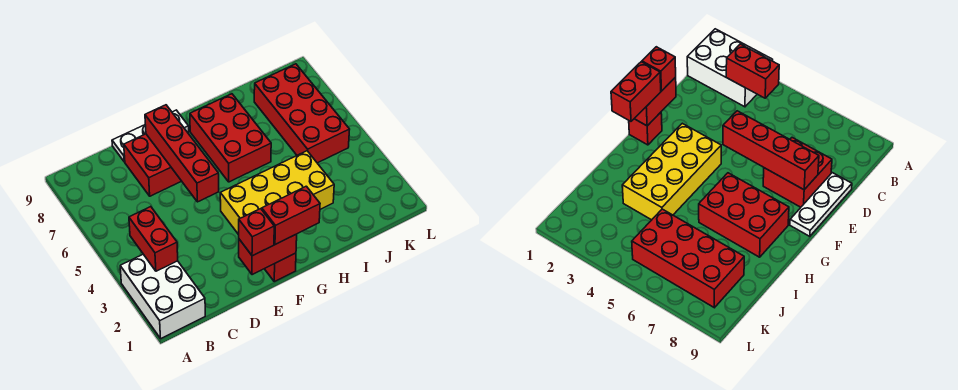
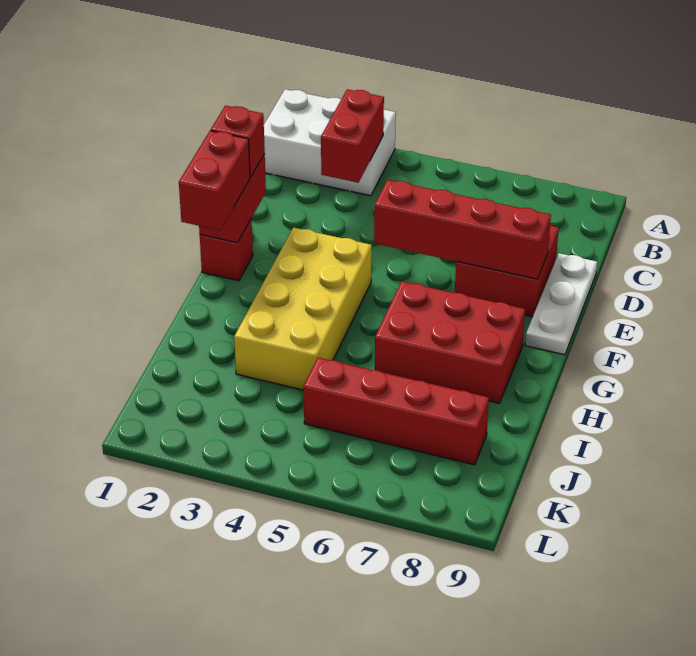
red brick B3:B4 level 2 -> red brick B3:C3 level 2
red brick J5:K8 level 1 -> red brick J5:J8 level 1

